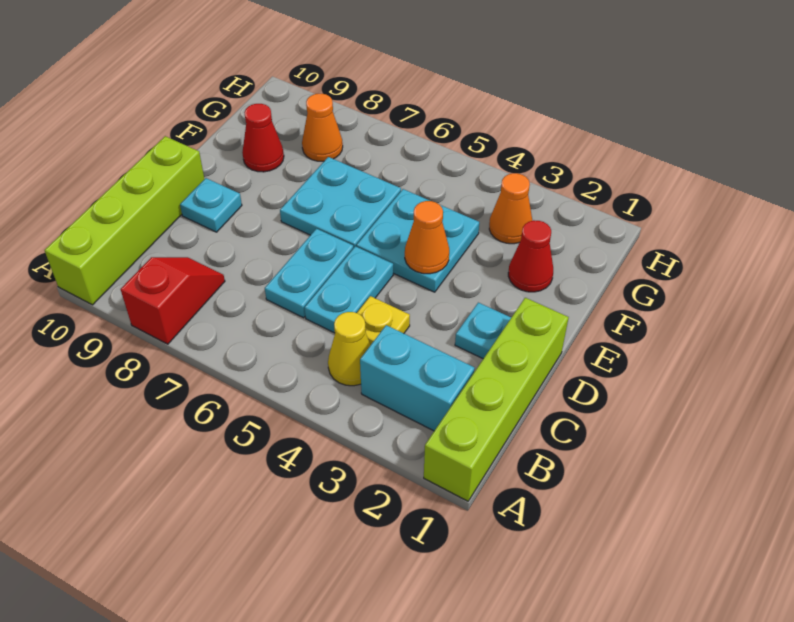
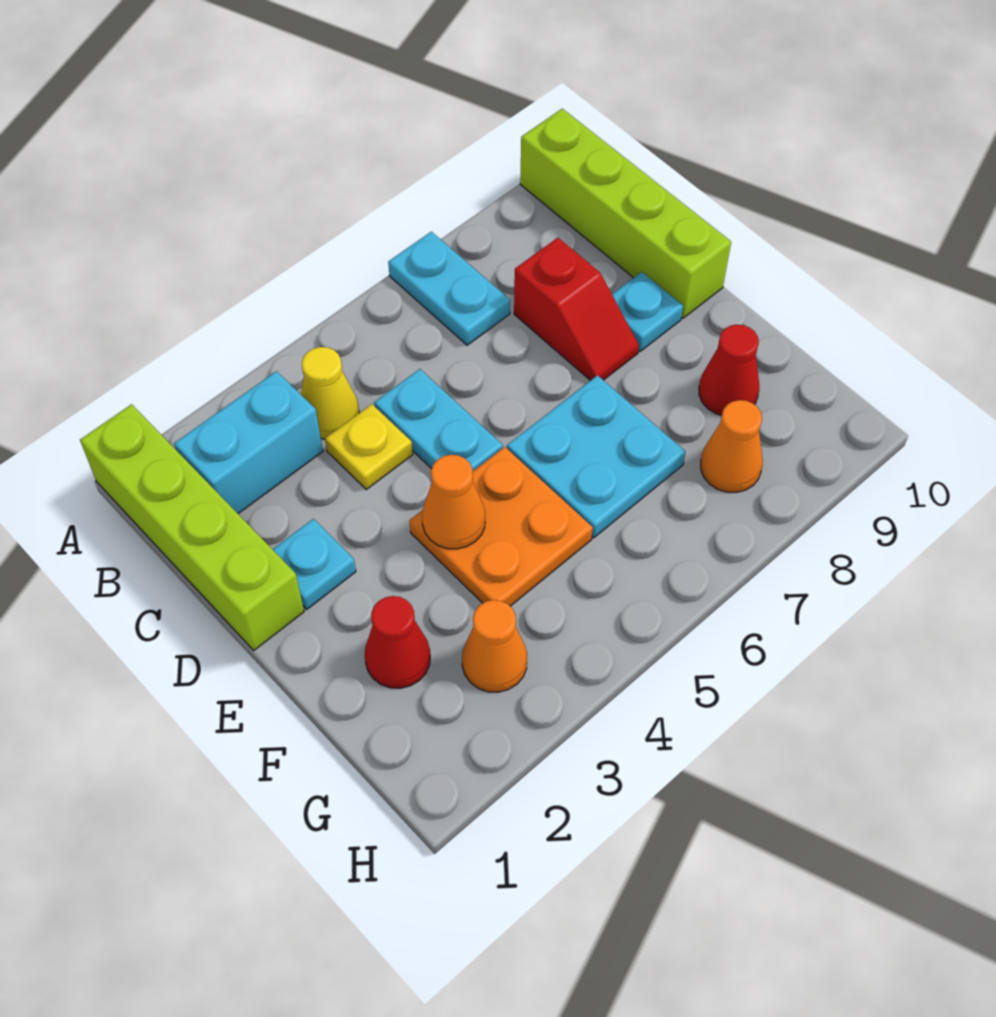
red slope A8:B8 level 1 top A -> red slope C8:D8 level 1 top C
cyan plate C6:D6 level 1 -> cyan plate A7:B7 level 1
cyan plate E4:F5 level 1 -> orange plate E4:F5 level 1

